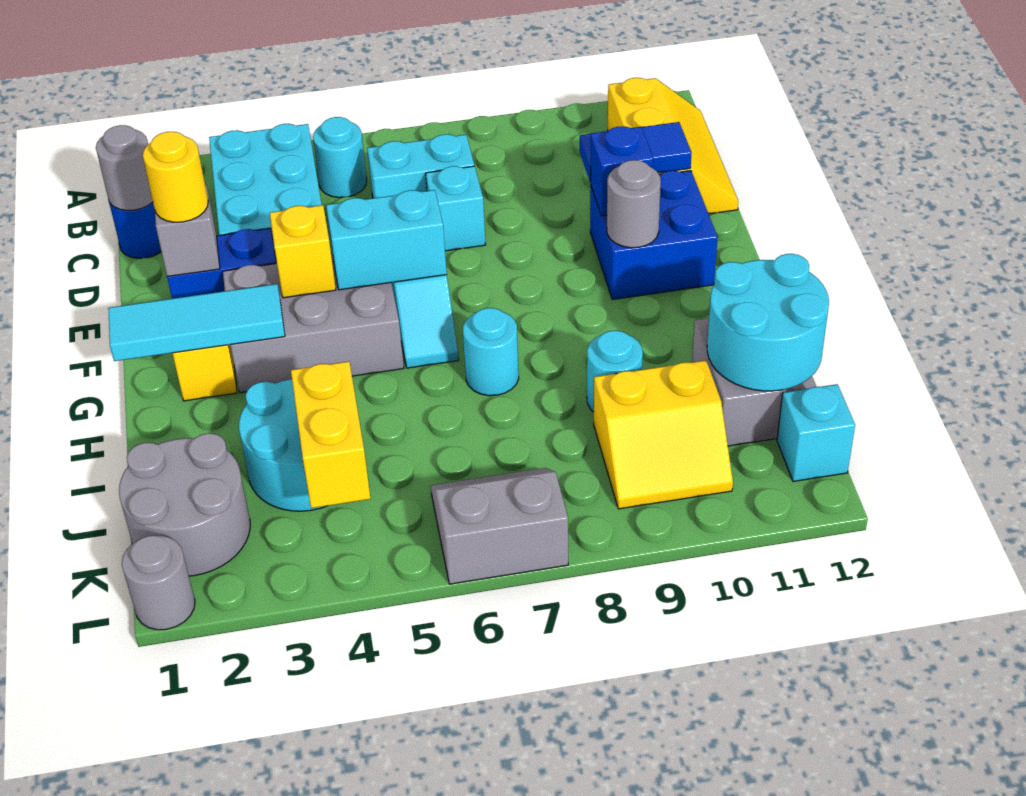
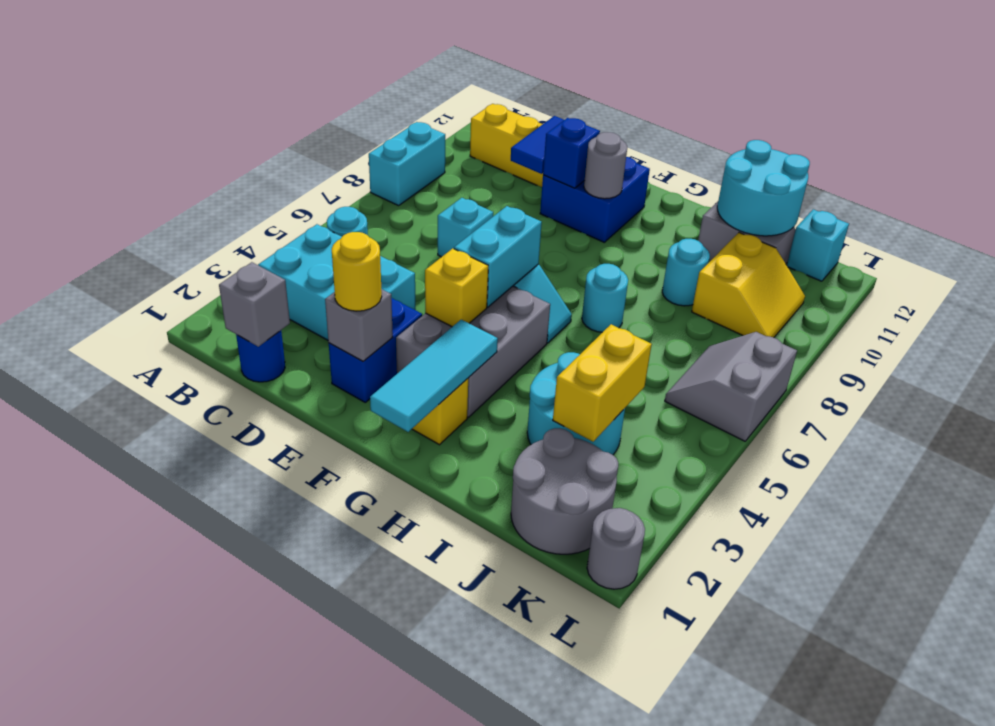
grey round brick C1 level 2 -> grey brick C1 level 2
cyan brick C6:C7 level 1 -> cyan brick A8:A9 level 1
yellow brick J4:K4 level 2 -> yellow brick J3:J4 level 2

